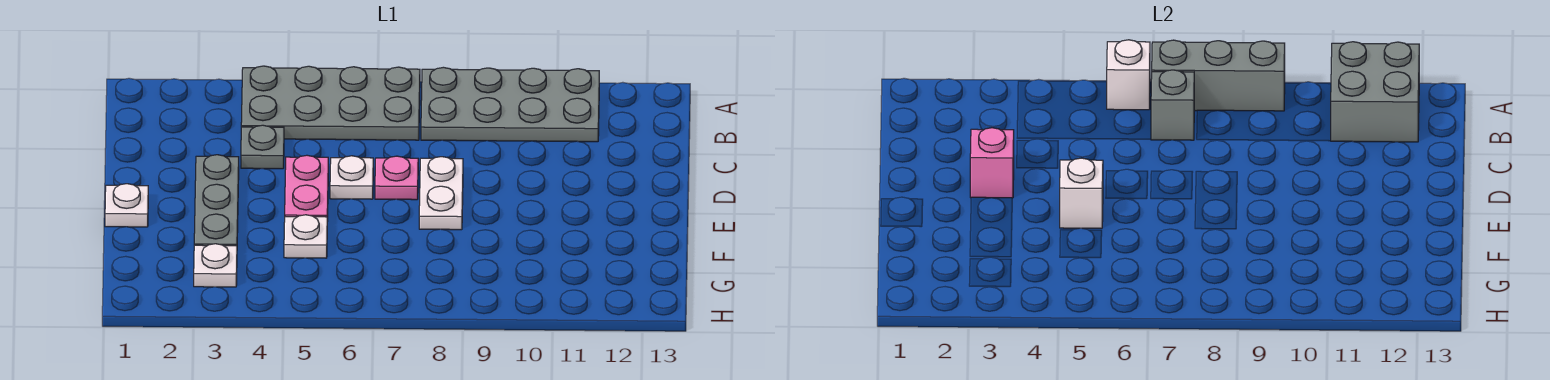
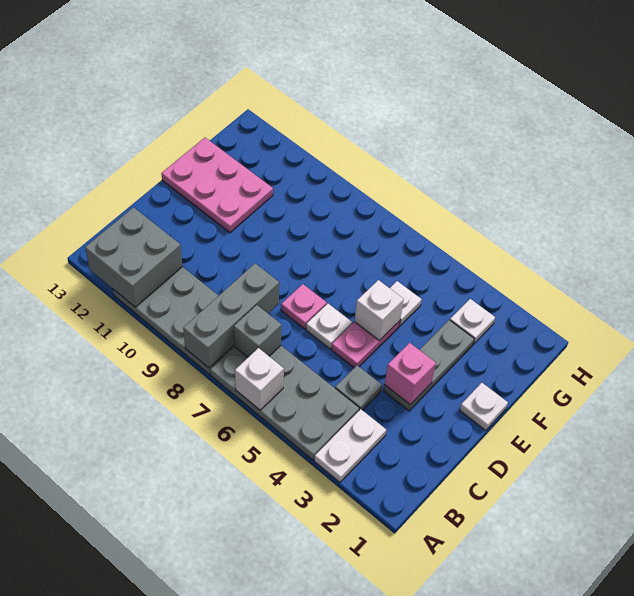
grey brick A7:A9 level 2 -> grey brick A8:C8 level 2
white plate D8:E8 level 1 -> white plate A3:B3 level 1
none -> pink plate E11:F13 level 1

